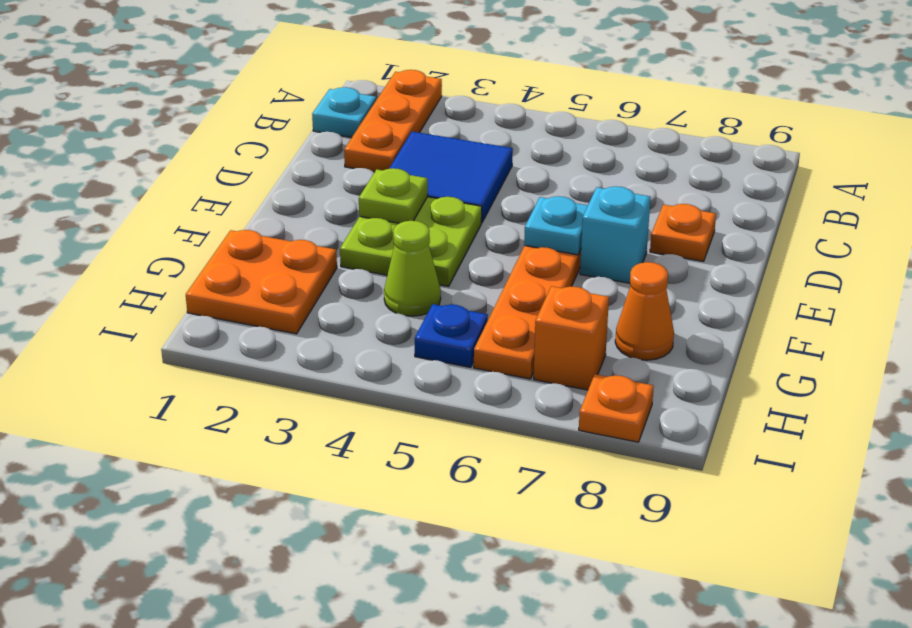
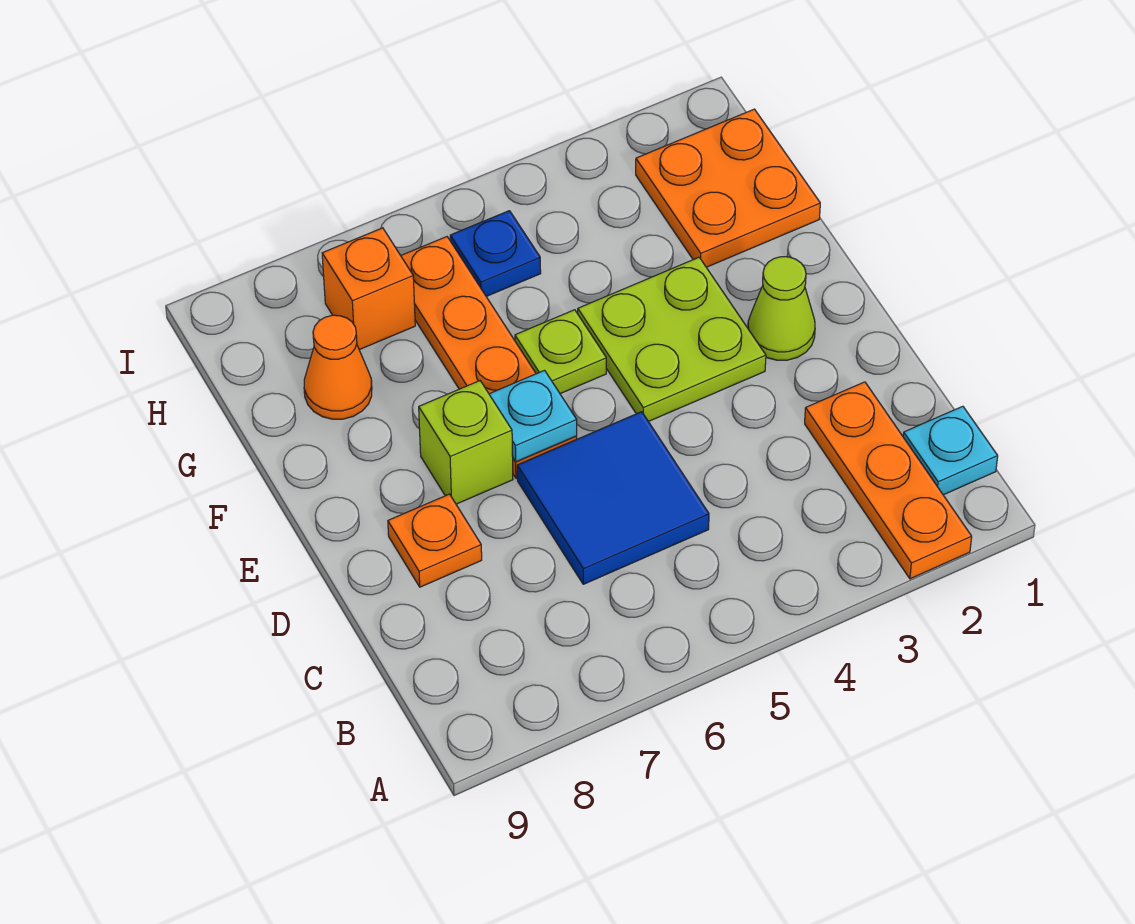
blue tile C3:D4 level 1 -> blue tile C5:D6 level 1
lime plate E3 level 2 -> lime plate F5 level 1
cyan brick E7 level 1 -> lime brick E7 level 1
lime cone G4 level 1 -> lime cone E2 level 1
orange plate I8 level 1 -> none

